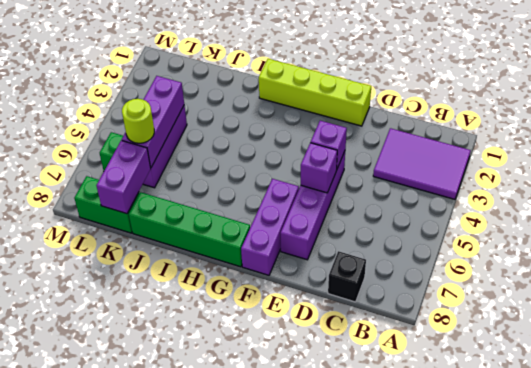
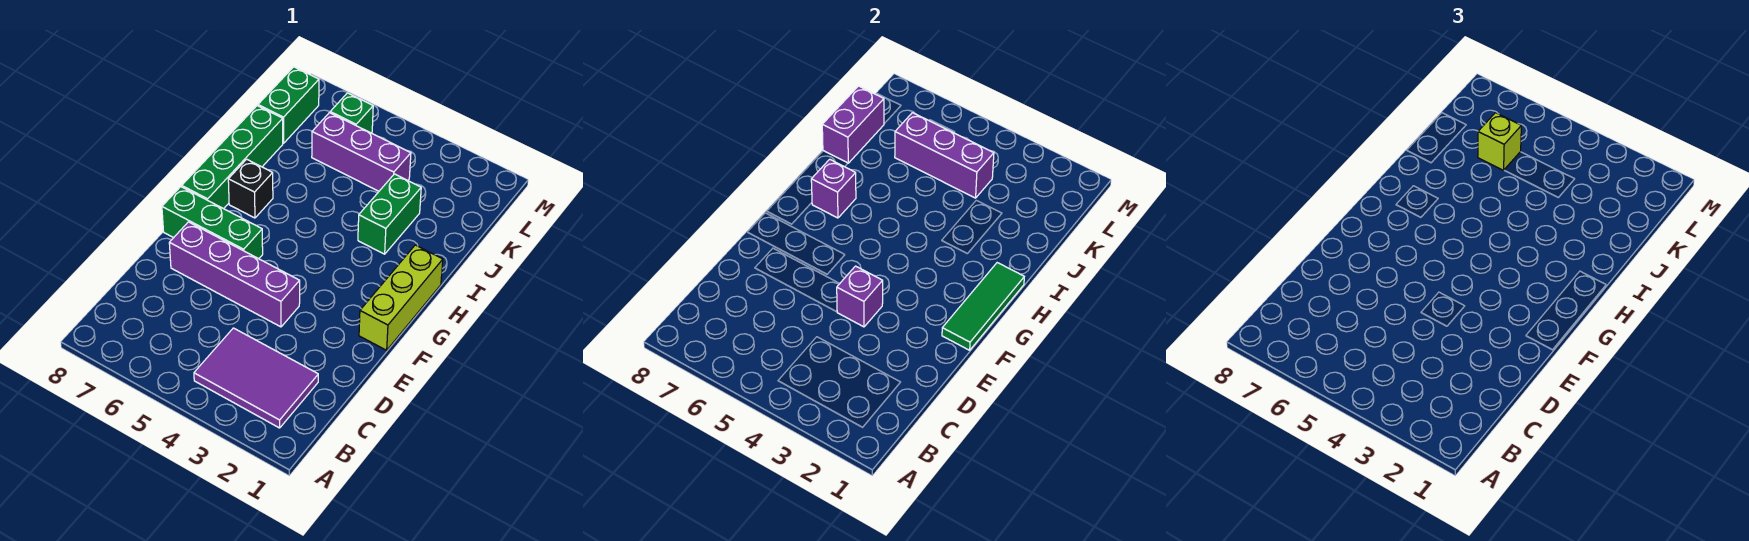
purple tile A2:C3 level 1 -> purple tile B2:C4 level 1
black brick C8 level 1 -> black brick H7 level 1
lime brick E1:H1 level 1 -> lime brick F1:H1 level 1
purple brick E5 level 2 -> purple brick H7 level 2
none -> green tile F1:H1 level 2
purple brick F6:F8 level 1 -> green brick F6:F8 level 1
none -> green brick I3:J3 level 1
lime round brick K6 level 3 -> lime brick K6 level 3
purple brick K7:K8 level 2 -> purple brick J8:K8 level 2

